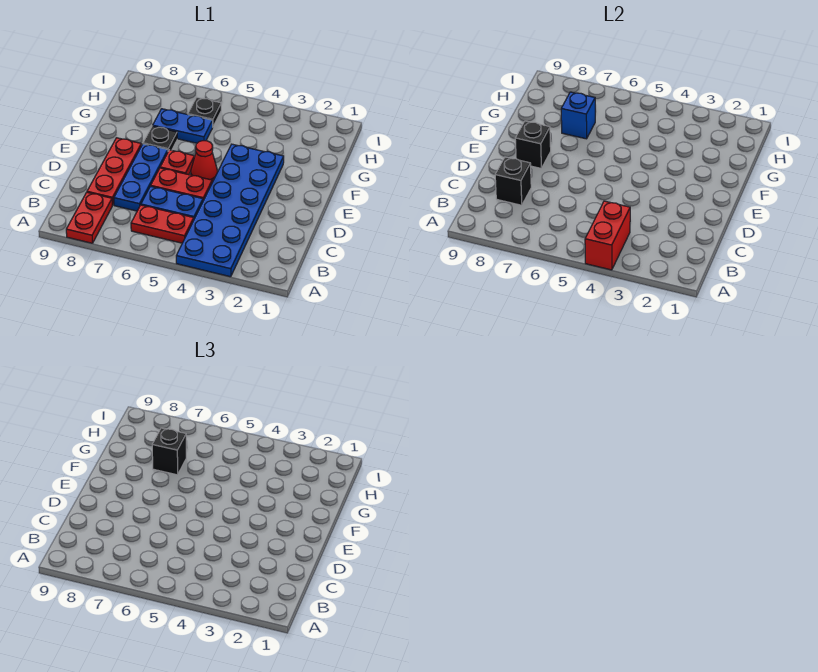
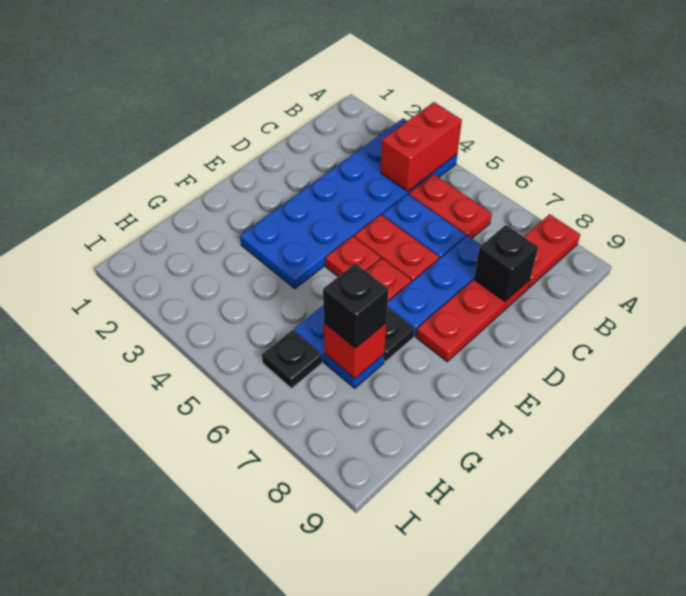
red cone E5 level 1 -> red plate E5 level 1
black brick E8 level 2 -> none
blue brick G7 level 2 -> red brick G7 level 2

